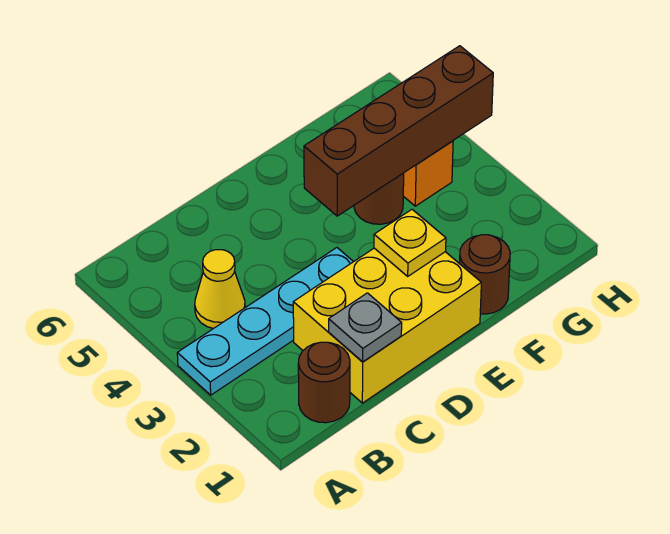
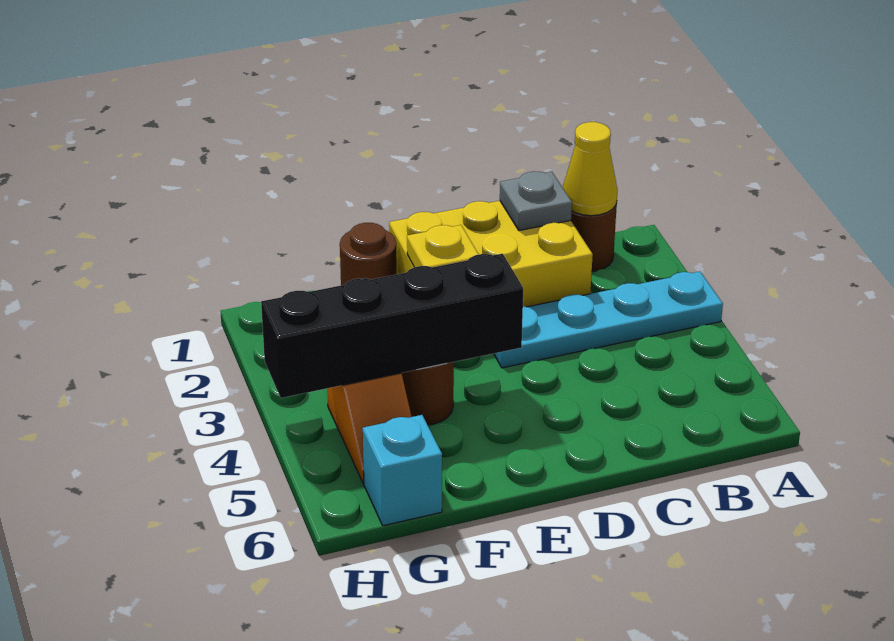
yellow cone B4 level 1 -> yellow cone B1 level 2
brown brick E4:H4 level 2 -> black brick E4:H4 level 2
none -> cyan brick G6 level 1

